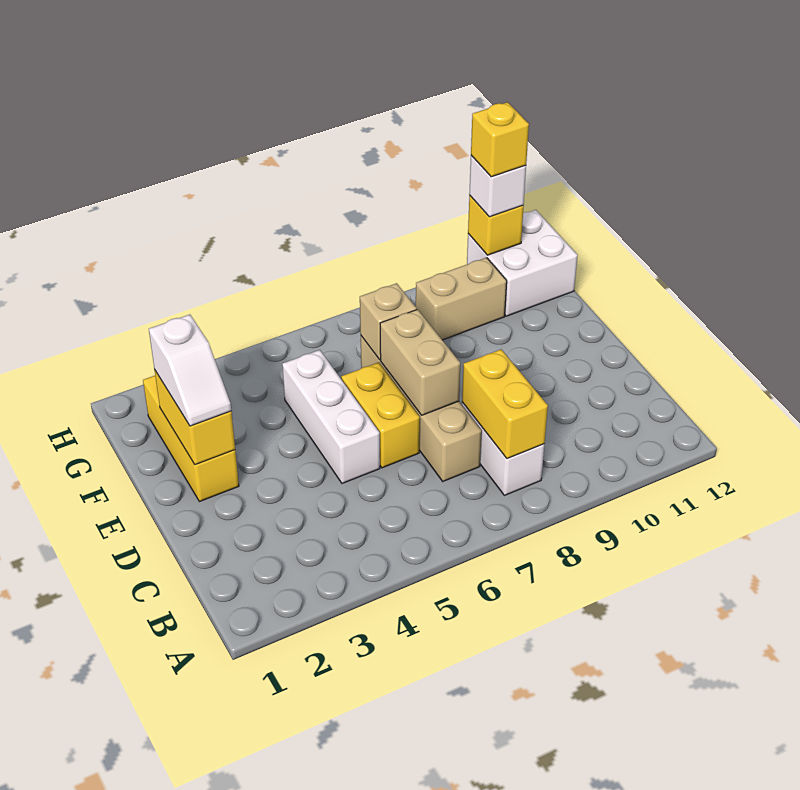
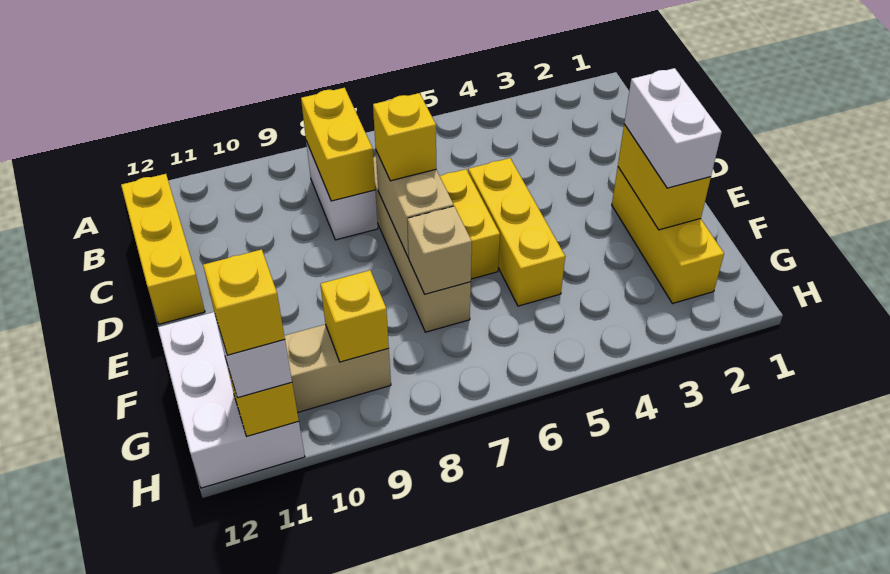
none -> yellow brick B12:D12 level 1
white brick D5:F5 level 1 -> yellow brick D5:F5 level 1
none -> yellow brick D7 level 3
white slope E2:F2 level 3 top F -> white brick E2:F2 level 3
none -> yellow brick G9 level 2
white brick G11:H12 level 1 -> white brick F11:H12 level 1

